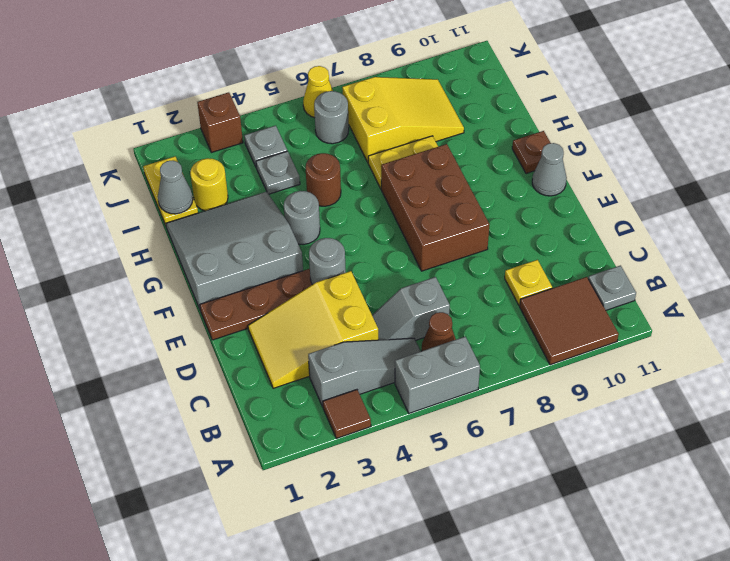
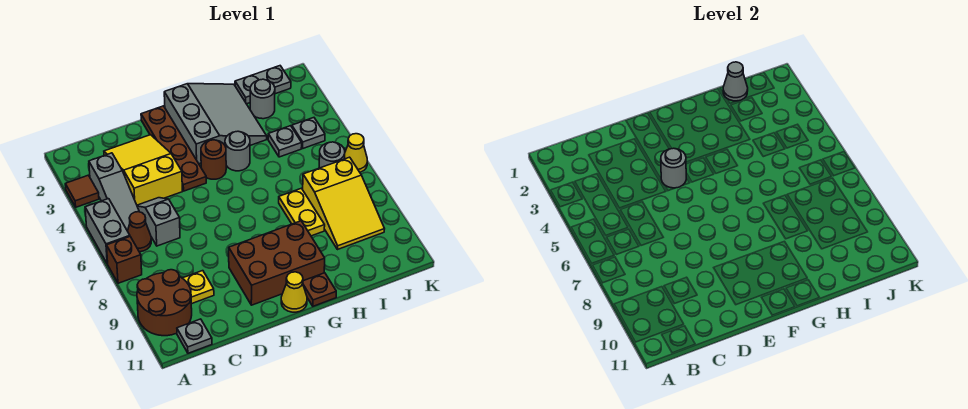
brown tile A9:B10 level 1 -> brown round brick A9:B10 level 1
brown brick E7:G8 level 1 -> brown brick E9:G10 level 1
grey cone F11 level 1 -> yellow cone F11 level 1
brown round brick H5 level 1 -> brown round brick F4 level 1
yellow plate I1:J1 level 1 -> grey plate I1:J1 level 1
yellow round brick I2 level 1 -> grey round brick I2 level 1
brown brick K3 level 1 -> brown brick A7 level 1

